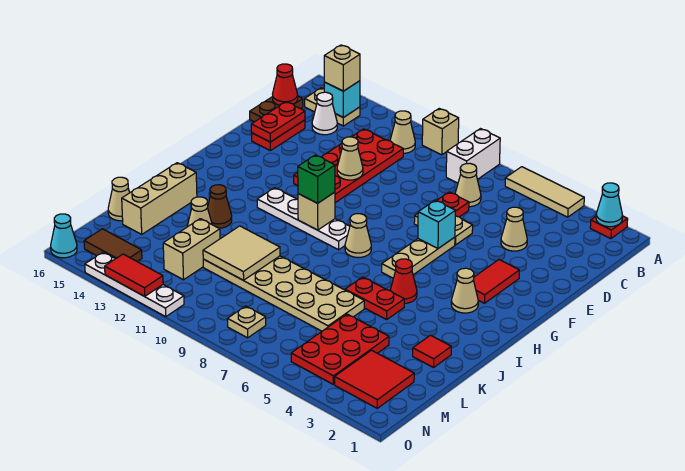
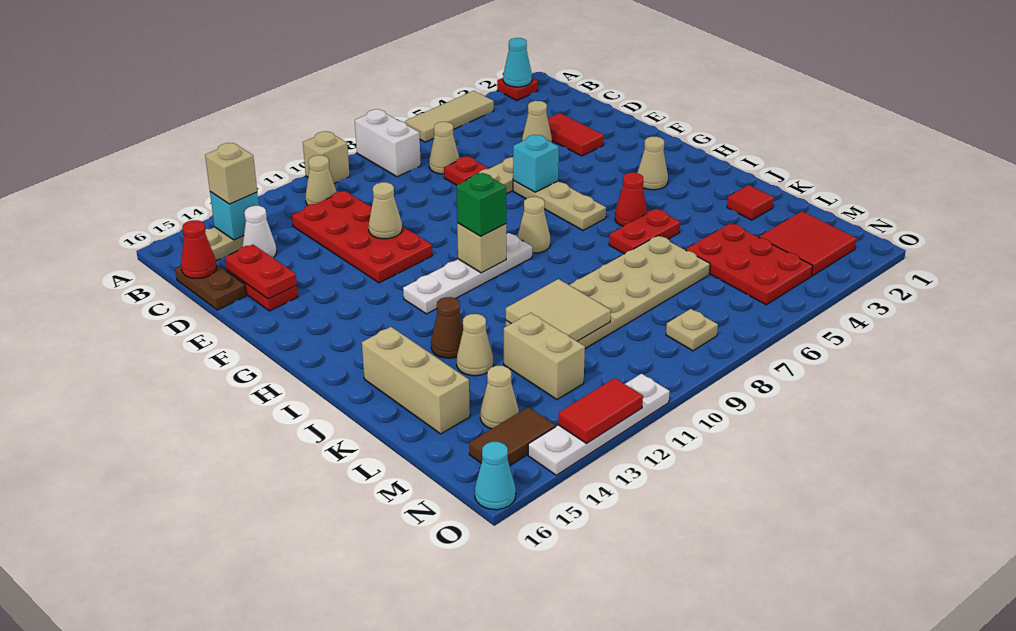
red tile F3:G3 level 1 -> red tile D3:E3 level 1
tan cone L16 level 1 -> tan cone M14 level 1

